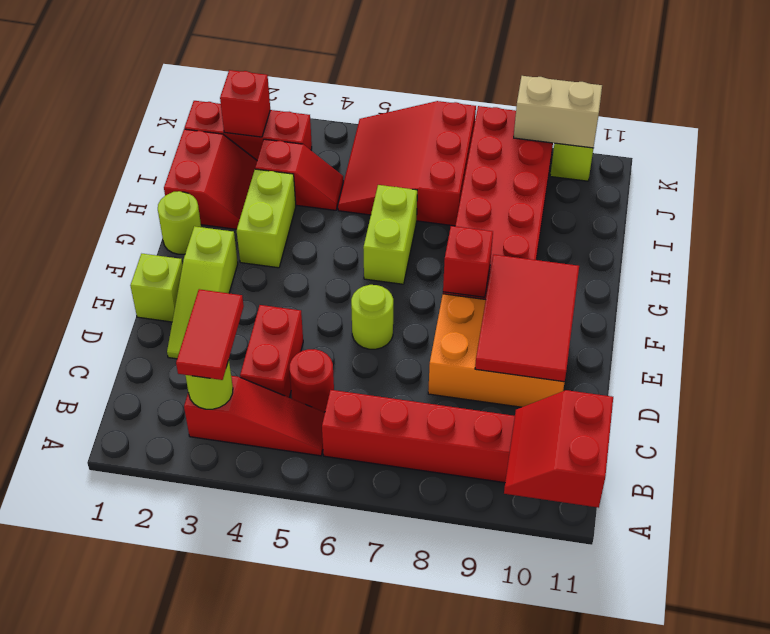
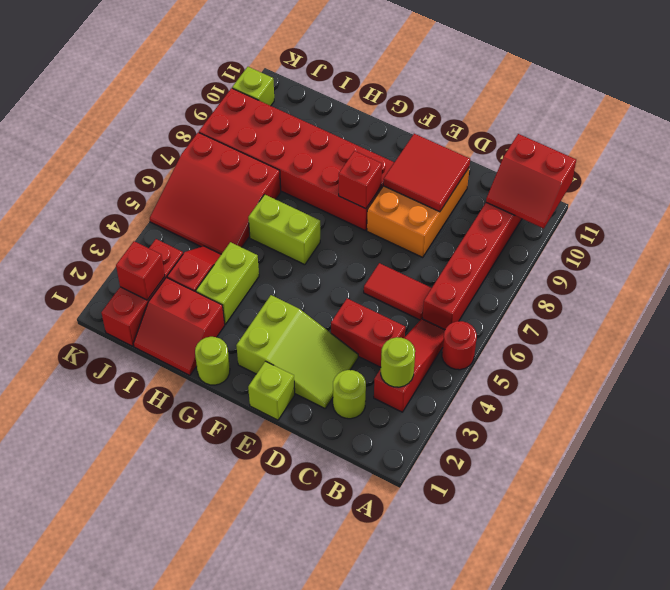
red tile B3:C3 level 3 -> red tile C6:D6 level 1
red round brick C5 level 1 -> red round brick A5 level 1
lime slope D2:F2 level 1 top F -> lime slope D2:F3 level 1 top F
red tile D9:F10 level 2 -> red tile D9:E10 level 2
lime round brick E6 level 1 -> lime round brick C2 level 1
lime brick G3:H3 level 1 -> lime brick H3:H4 level 1
red slope H1:I2 level 1 top 1 -> red slope H1:I2 level 1 top 2
tan brick K9:K10 level 2 -> none

